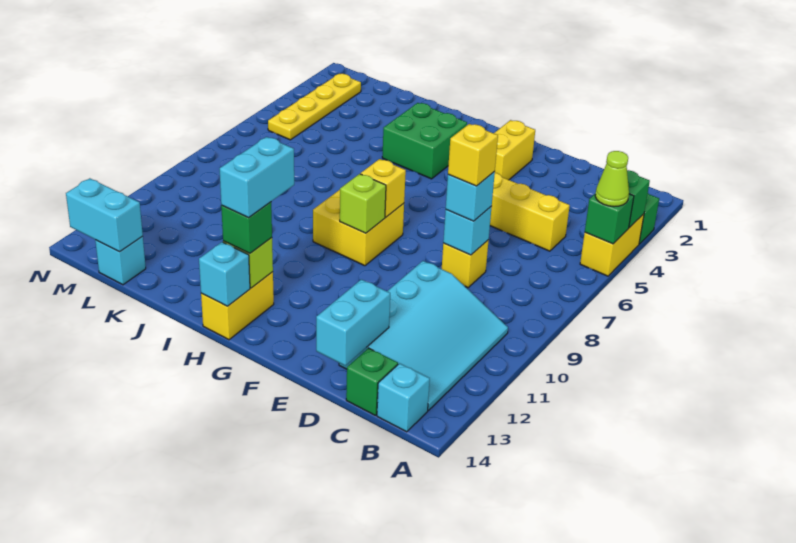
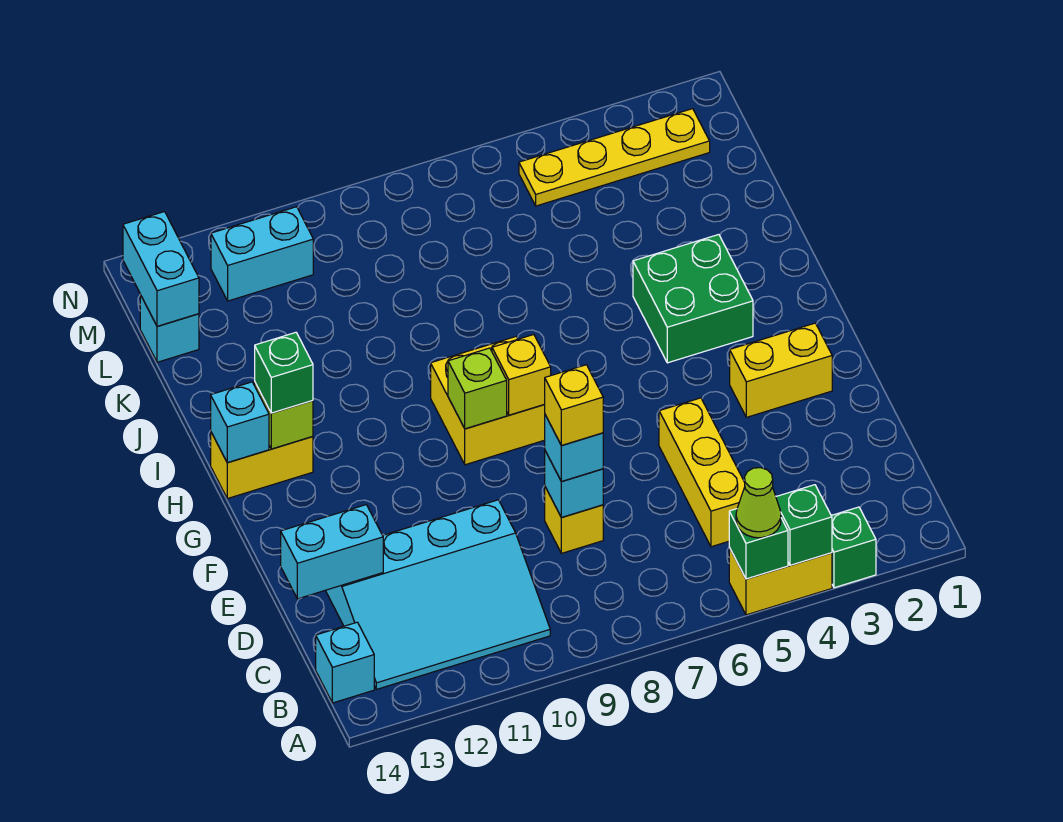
green brick C14 level 1 -> none
cyan brick H12:H13 level 4 -> cyan brick M11:M12 level 1

